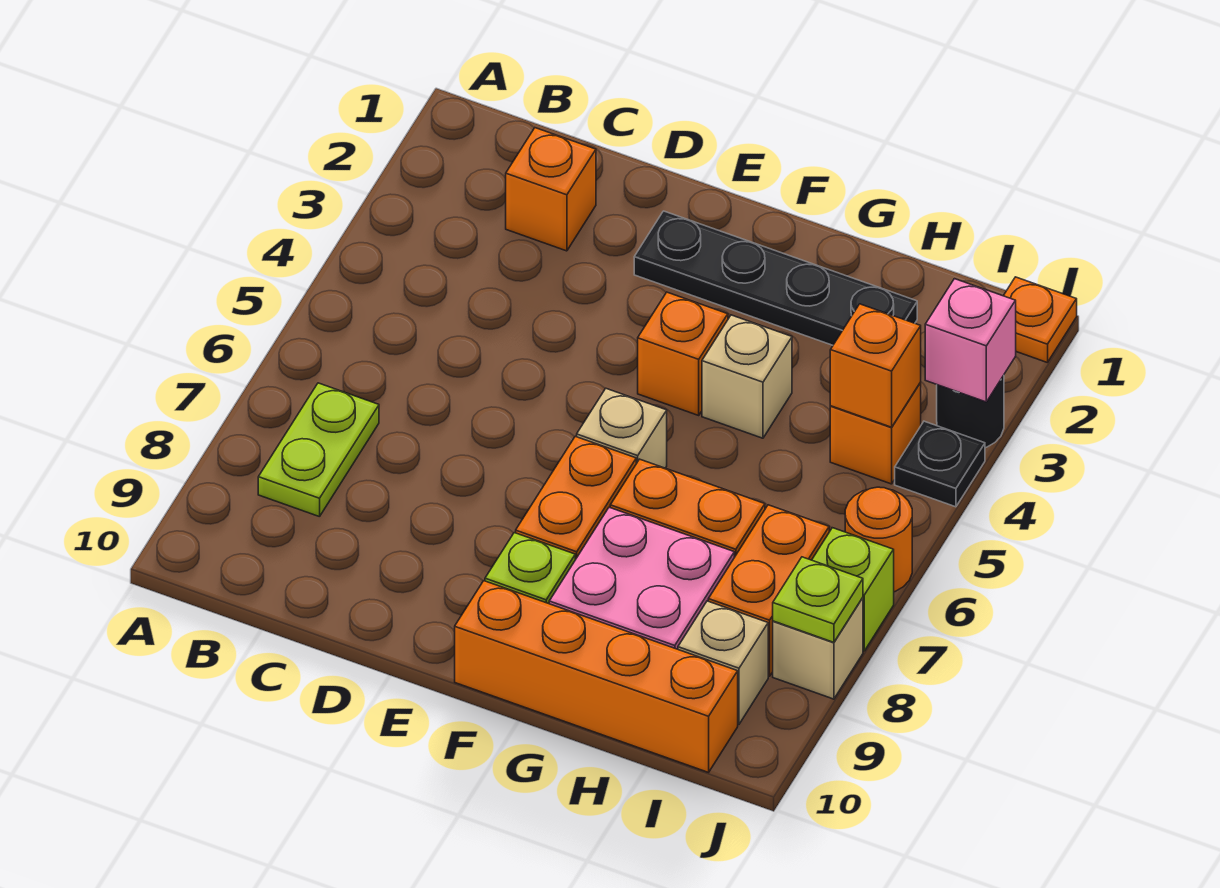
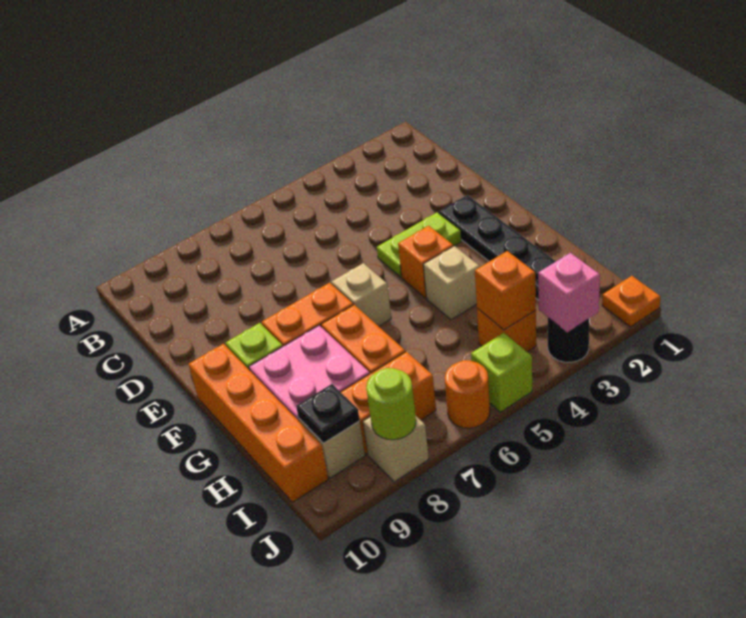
lime plate B7:B8 level 1 -> lime plate E3:E4 level 1
orange brick C2 level 1 -> none
black plate J4 level 1 -> black plate I9 level 2
lime brick J7 level 1 -> lime brick J5 level 1
lime plate J8 level 2 -> lime round brick J8 level 2

